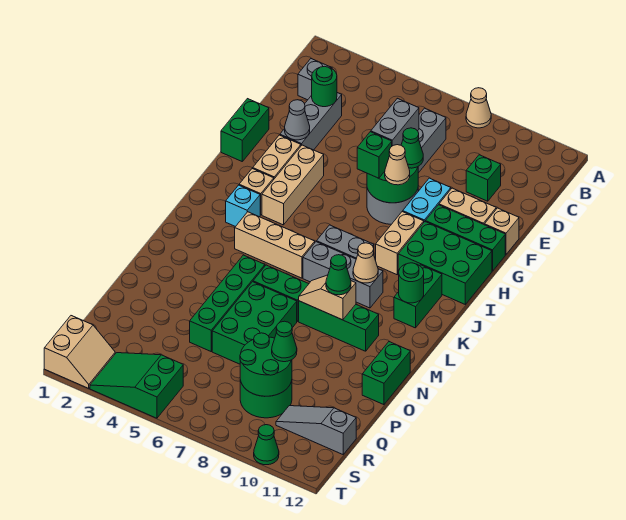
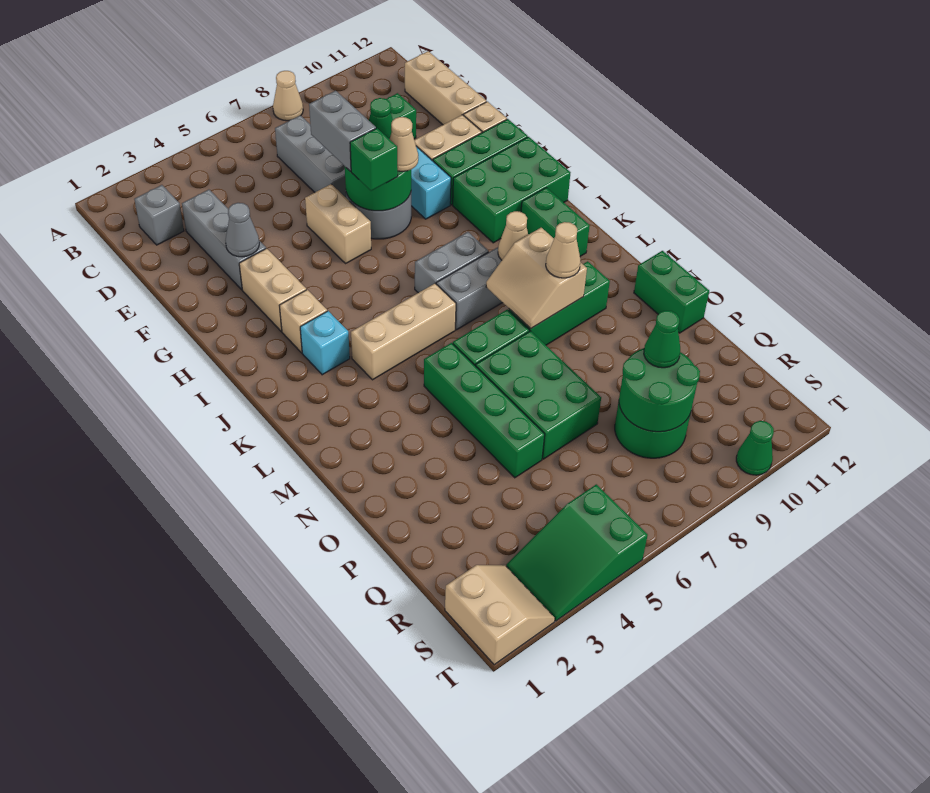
green round brick D3 level 2 -> none
green brick F1:G1 level 1 -> none
tan brick G4:I4 level 1 -> tan brick C12:E12 level 1
tan brick H9:I9 level 1 -> tan brick F6:G6 level 1
green round brick K11 level 2 -> none
tan slope M8:M9 level 2 top 9 -> tan slope L8:M9 level 2 top 9
green cone M9 level 3 -> tan cone M9 level 3
grey slope R10:R12 level 1 top 12 -> none

